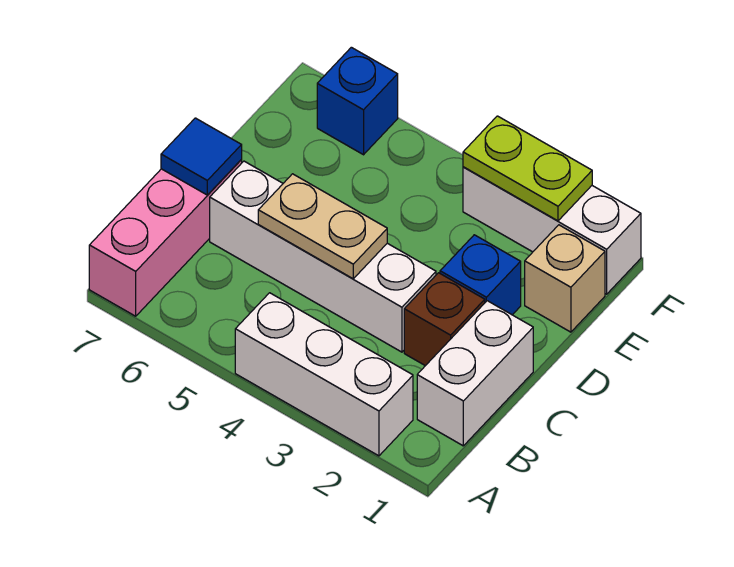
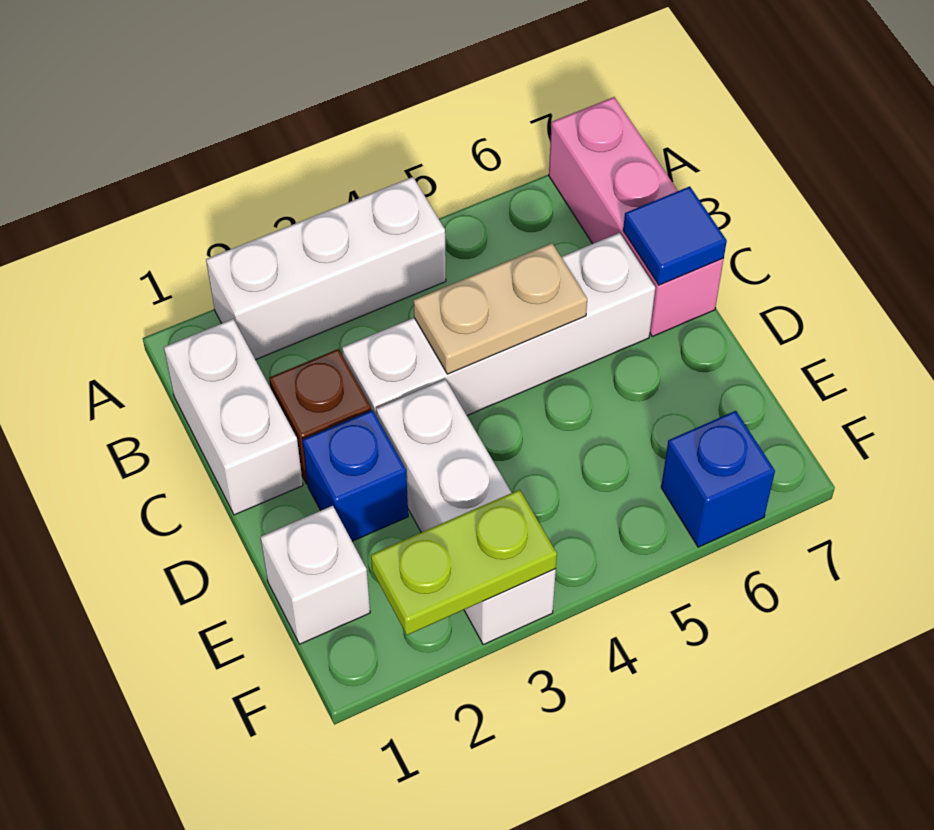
tan brick E1 level 1 -> white brick E1 level 1
white brick F1:F3 level 1 -> white brick D3:F3 level 1

